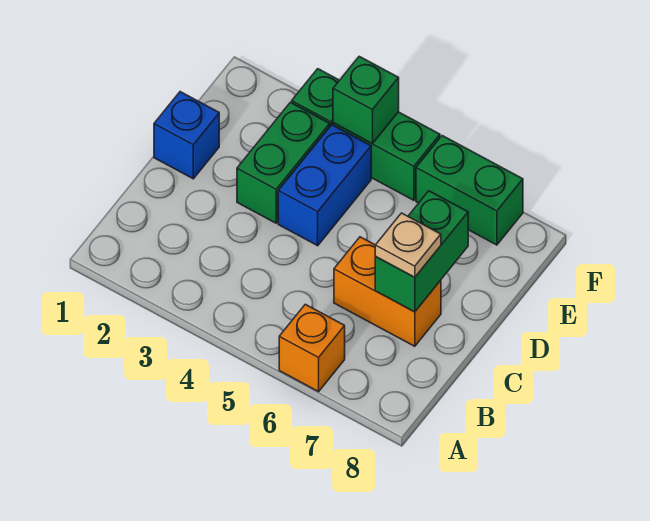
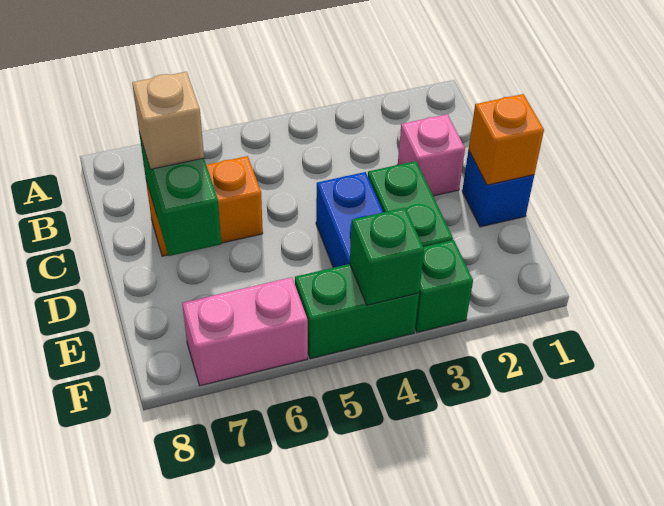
orange brick A6 level 1 -> orange brick D1 level 2
none -> pink brick C2 level 1
tan plate C7 level 3 -> tan brick C7 level 3
green brick F6:F7 level 1 -> pink brick F6:F7 level 1

